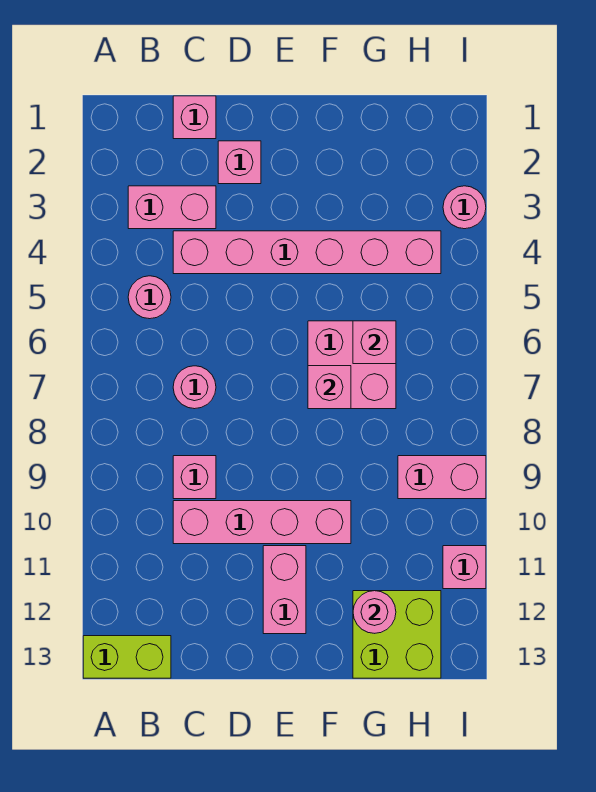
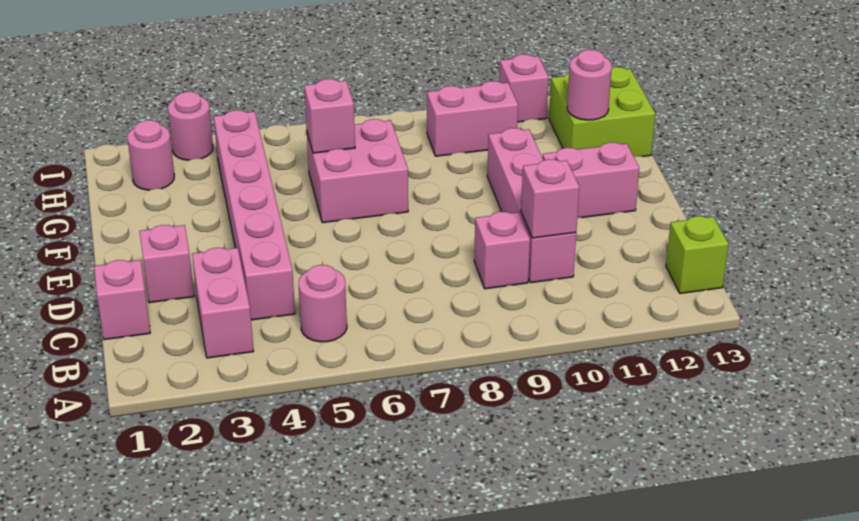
lime brick A13:B13 level 1 -> lime brick B13 level 1
pink round brick C7 level 1 -> pink round brick H2 level 1
pink brick F7 level 2 -> pink brick C10 level 2
pink brick H9:I9 level 1 -> pink brick H9:H10 level 1

